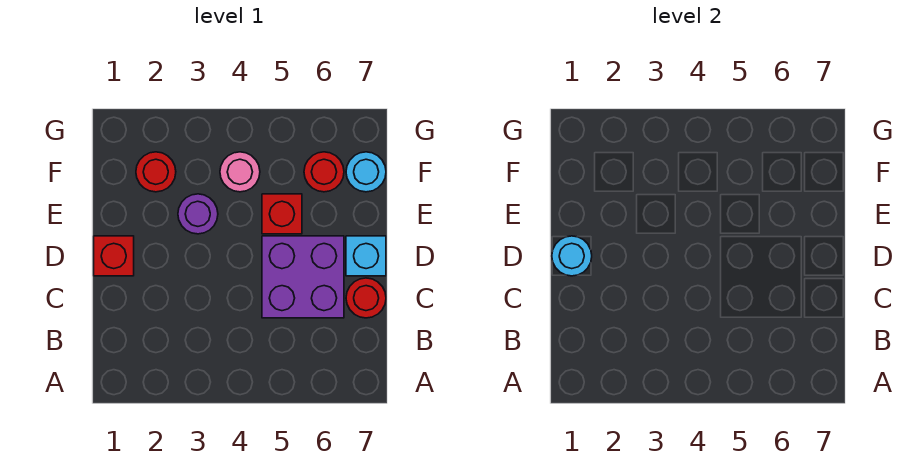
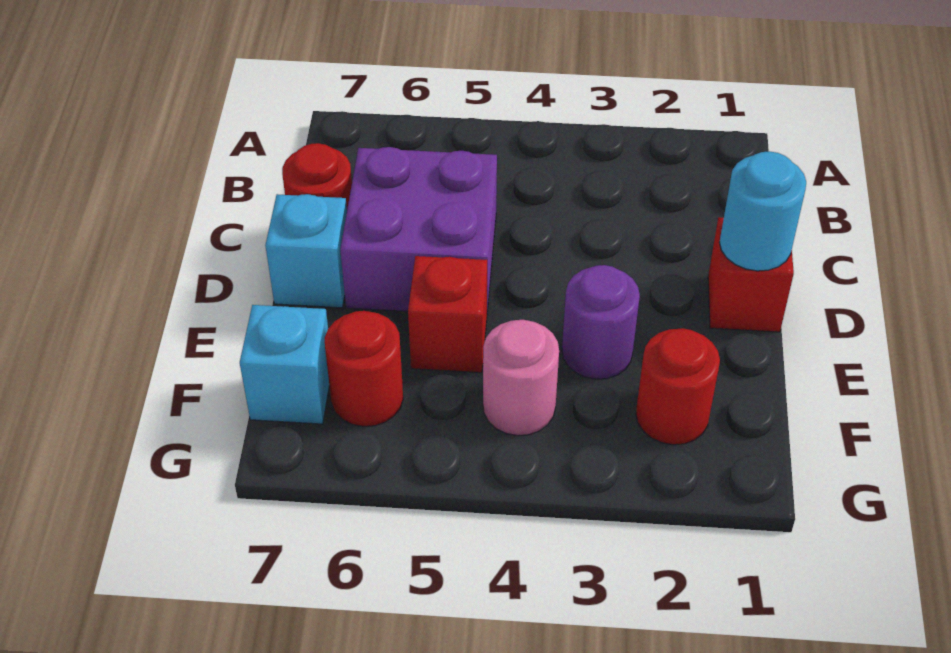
cyan round brick F7 level 1 -> cyan brick F7 level 1

